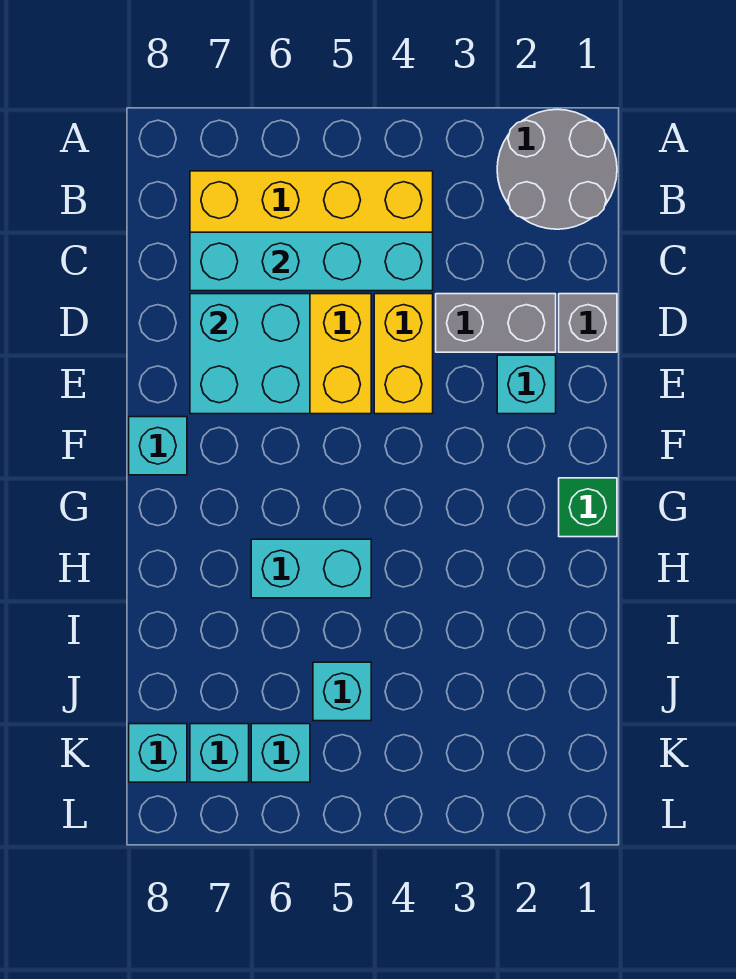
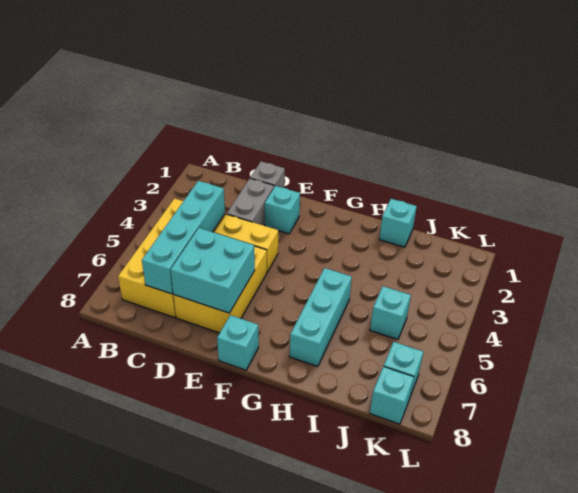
grey round brick A1:B2 level 1 -> none
green brick G1 level 1 -> none
cyan brick H5:H6 level 1 -> cyan brick H5:H7 level 1
cyan brick K6 level 1 -> cyan brick I1 level 1

